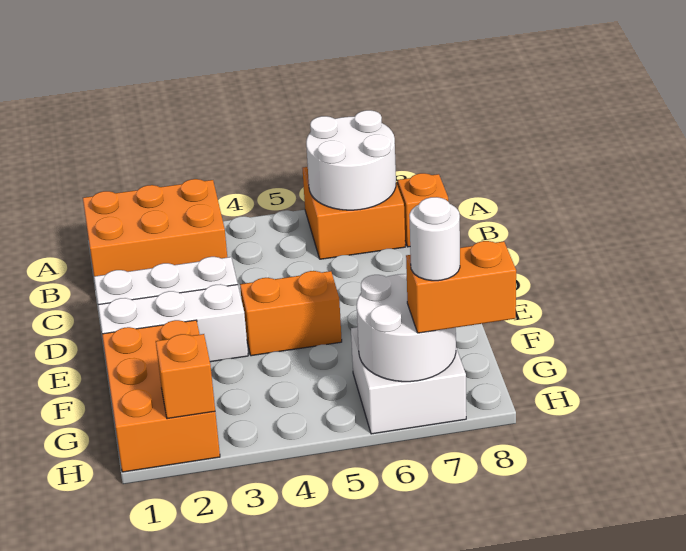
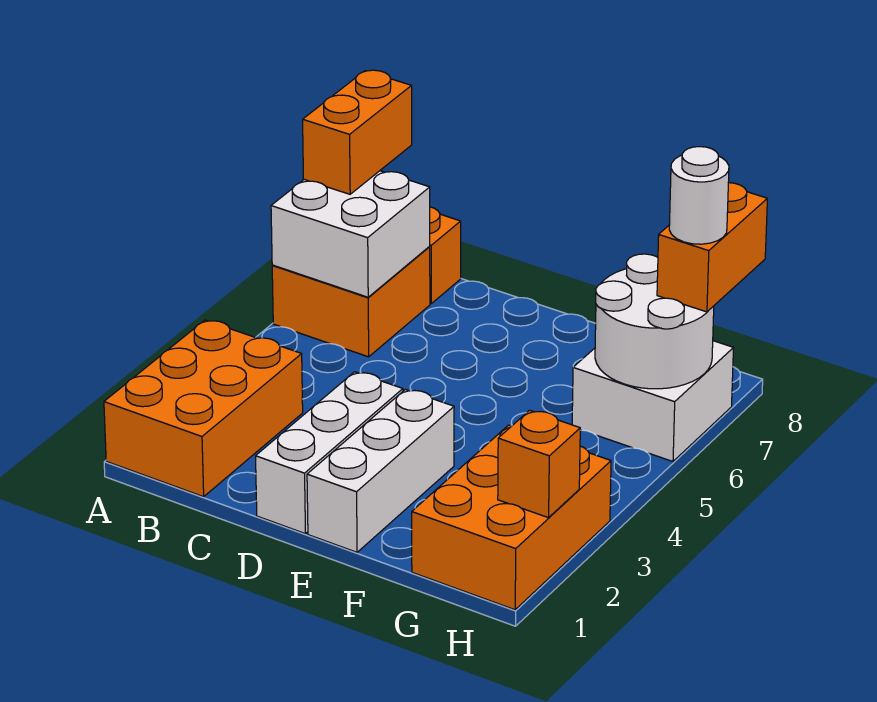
white round brick A6:B7 level 2 -> white brick A6:B7 level 2
orange brick E4:E5 level 1 -> orange brick A7:A8 level 3
orange brick F1:H2 level 1 -> orange brick G1:H3 level 1

